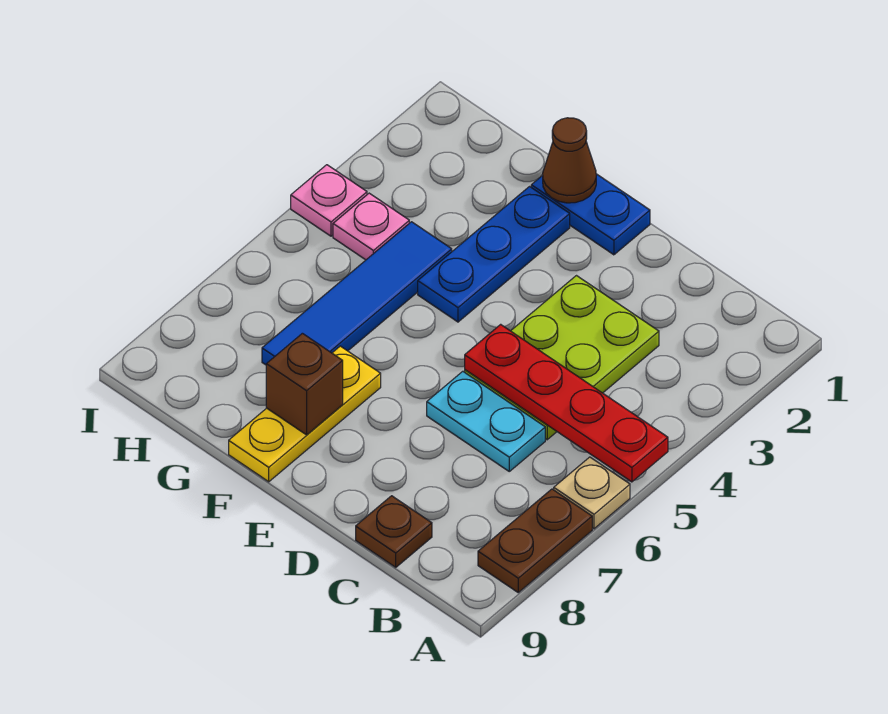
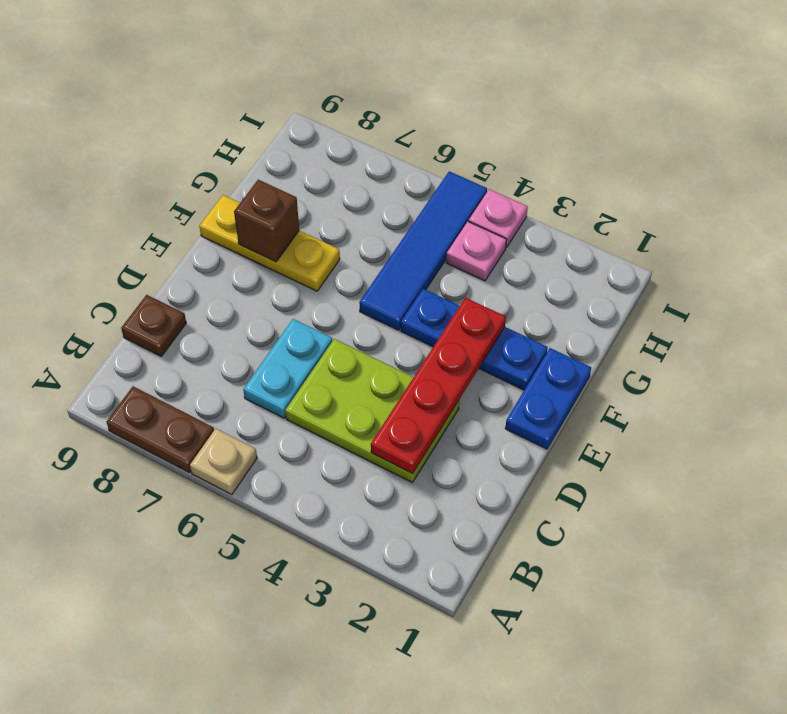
red plate A5:D5 level 2 -> red plate C3:F3 level 2
brown cone F1 level 2 -> none
blue tile G4:G7 level 1 -> blue tile F5:I5 level 1

